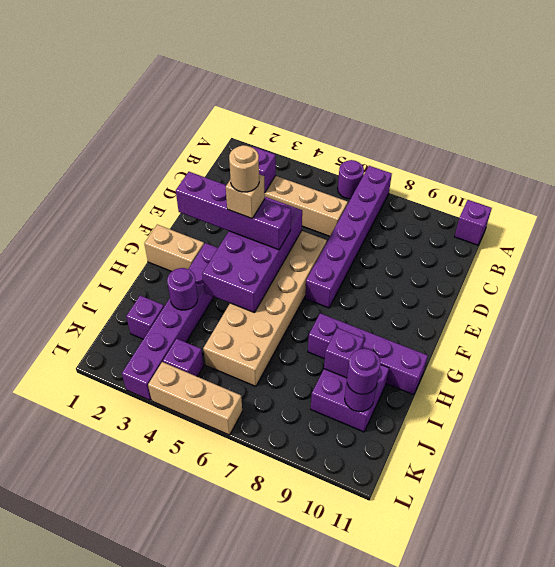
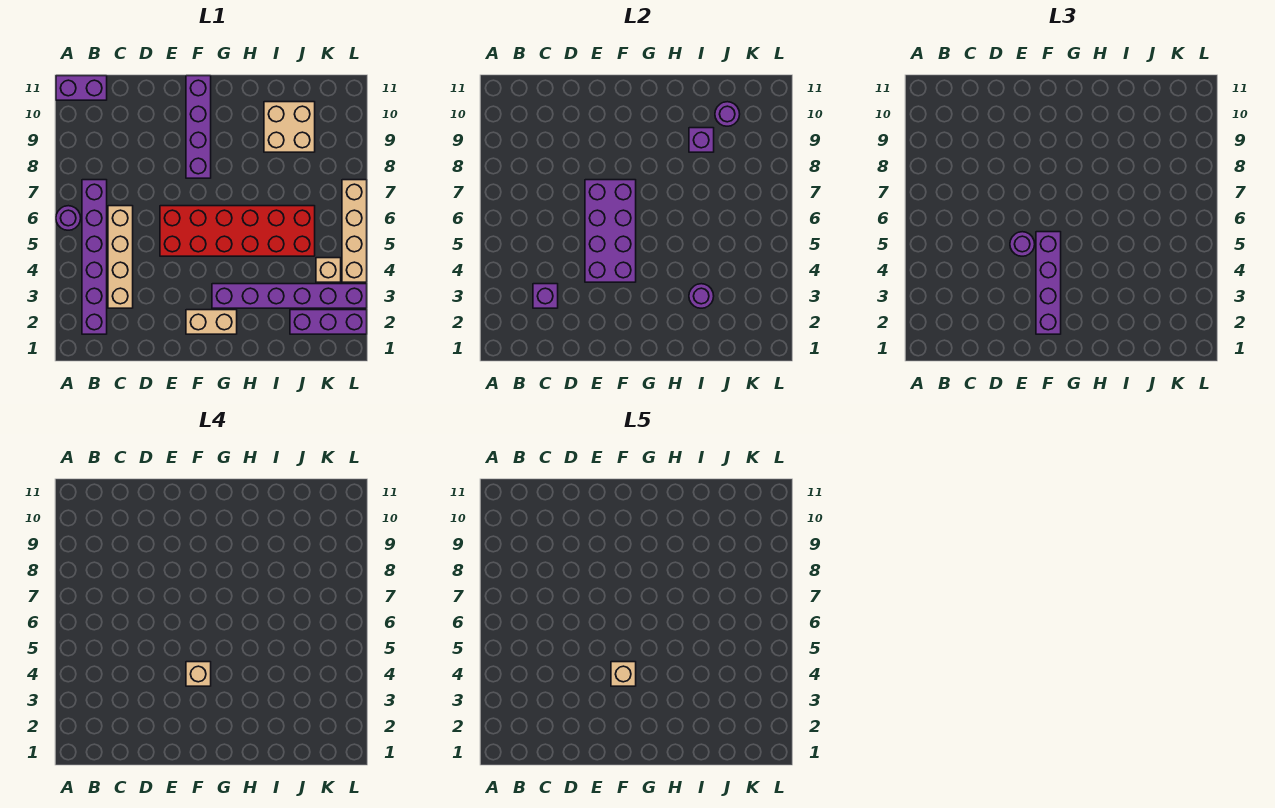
purple brick A7:F7 level 1 -> purple brick B2:B7 level 1
purple brick A11 level 1 -> purple brick A11:B11 level 1
purple brick E4:H5 level 2 -> purple brick E4:F7 level 2
tan brick E5:J6 level 1 -> red brick E5:J6 level 1
tan round brick F4 level 5 -> tan brick F4 level 5
tan brick G1:G2 level 1 -> tan brick F2:G2 level 1
purple brick H8:H11 level 1 -> purple brick F8:F11 level 1
purple brick I9:J10 level 1 -> tan brick I9:J10 level 1
purple brick J2 level 1 -> purple brick J2:L2 level 1
purple round brick J10 level 3 -> purple round brick E5 level 3
purple brick K4 level 1 -> tan brick K4 level 1
tan brick L4:L6 level 1 -> tan brick L4:L7 level 1

